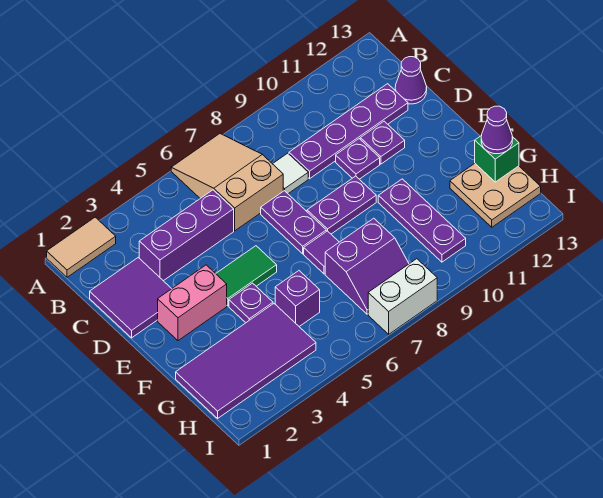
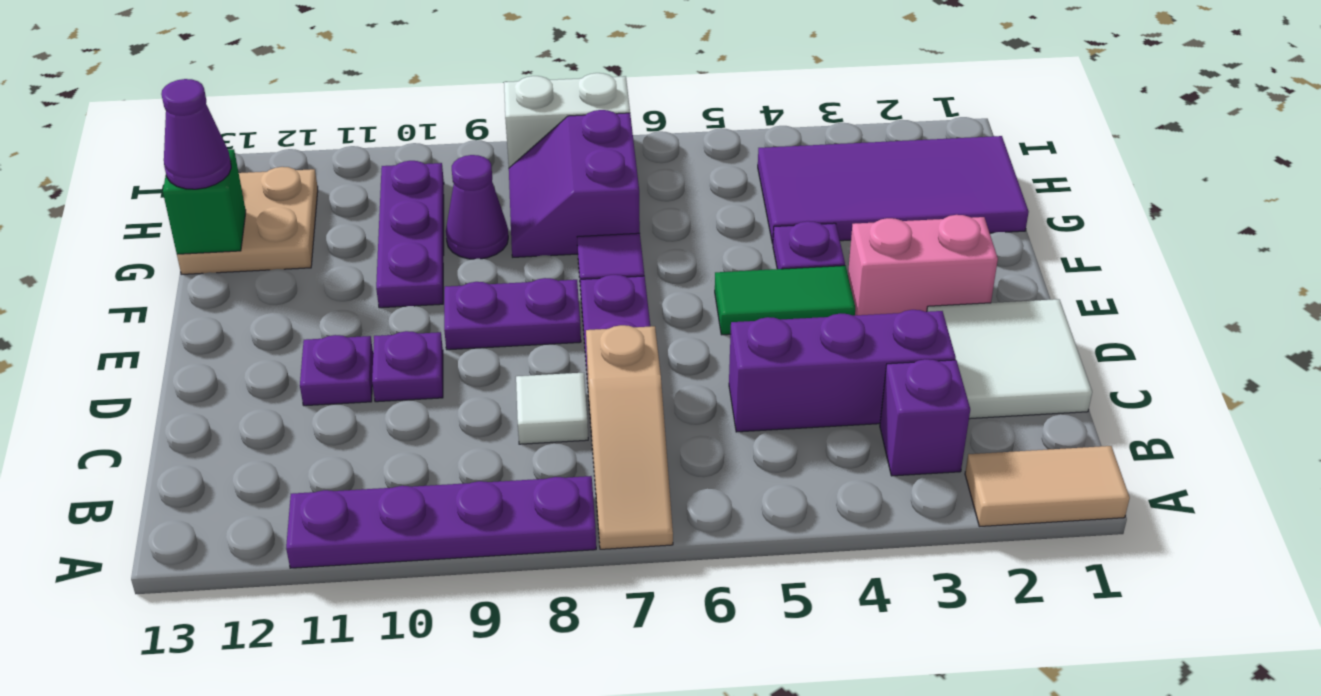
tan slope A6:C7 level 1 top C -> tan slope A7:C7 level 1 top C
purple tile C1:D2 level 1 -> white tile C1:D2 level 1
purple plate C9:C12 level 1 -> purple plate A8:A11 level 1
purple cone C13 level 1 -> purple cone G9 level 1
purple brick G5 level 1 -> purple brick B3 level 1
purple slope G7:H8 level 1 top G -> purple slope G7:H8 level 1 top 7

